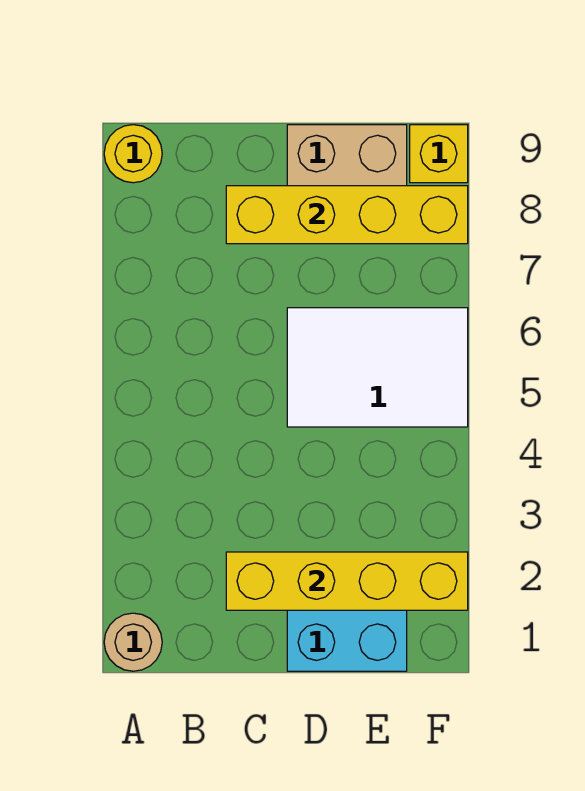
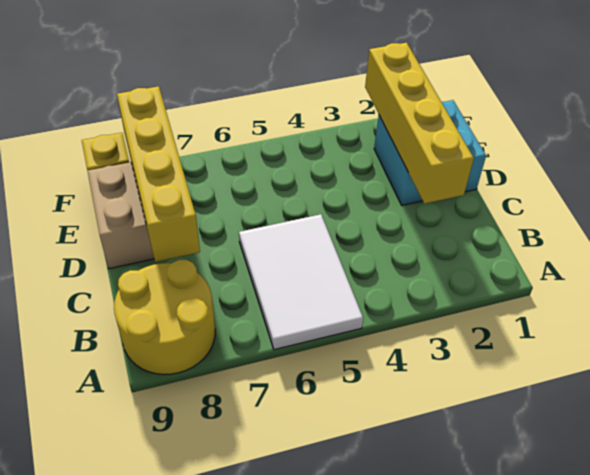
tan round brick A1 level 1 -> none
yellow round brick A9 level 1 -> yellow round brick A8:B9 level 1
white tile D5:F6 level 1 -> white tile A5:C6 level 1

